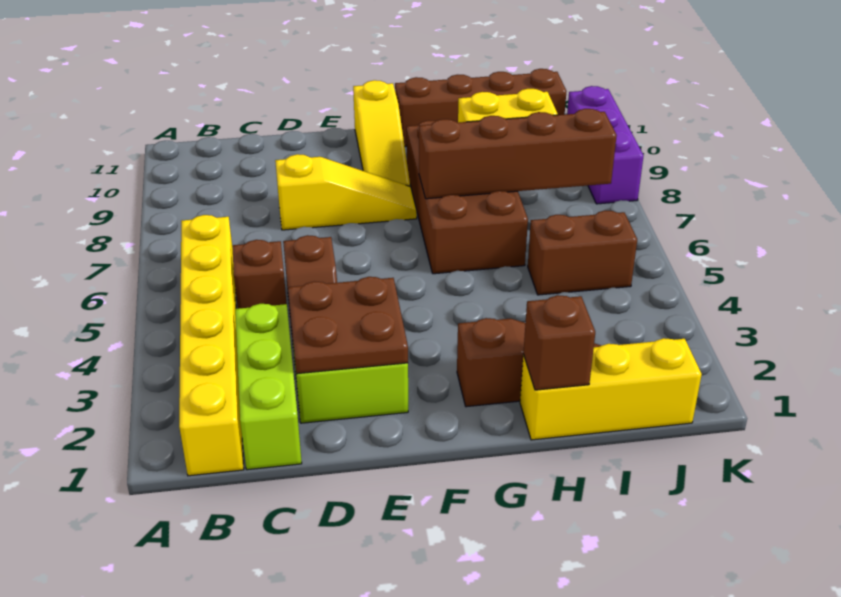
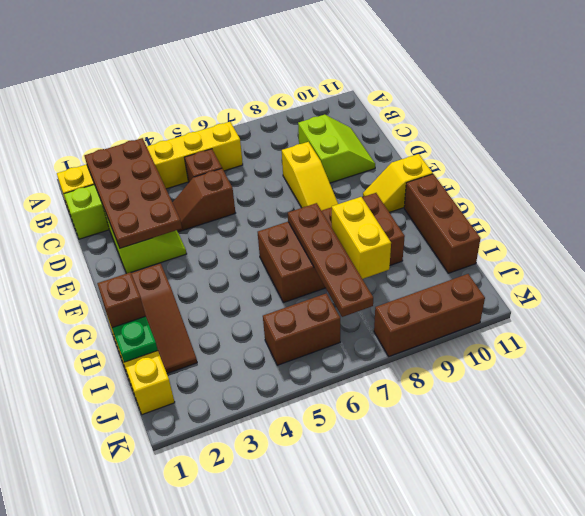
none -> lime slope C9:D10 level 1 top 9
brown plate D2:E3 level 2 -> brown plate B2:E3 level 2
yellow slope F9:F11 level 1 top 11 -> yellow slope F10:F11 level 1 top 11
brown brick G7:J7 level 2 -> brown plate G7:J7 level 2
brown brick G11:J11 level 1 -> brown brick G11:I11 level 1
none -> green plate I1 level 2
brown brick I5:J5 level 1 -> brown brick J5:J6 level 1
purple brick K8:K10 level 1 -> brown brick K8:K10 level 1

